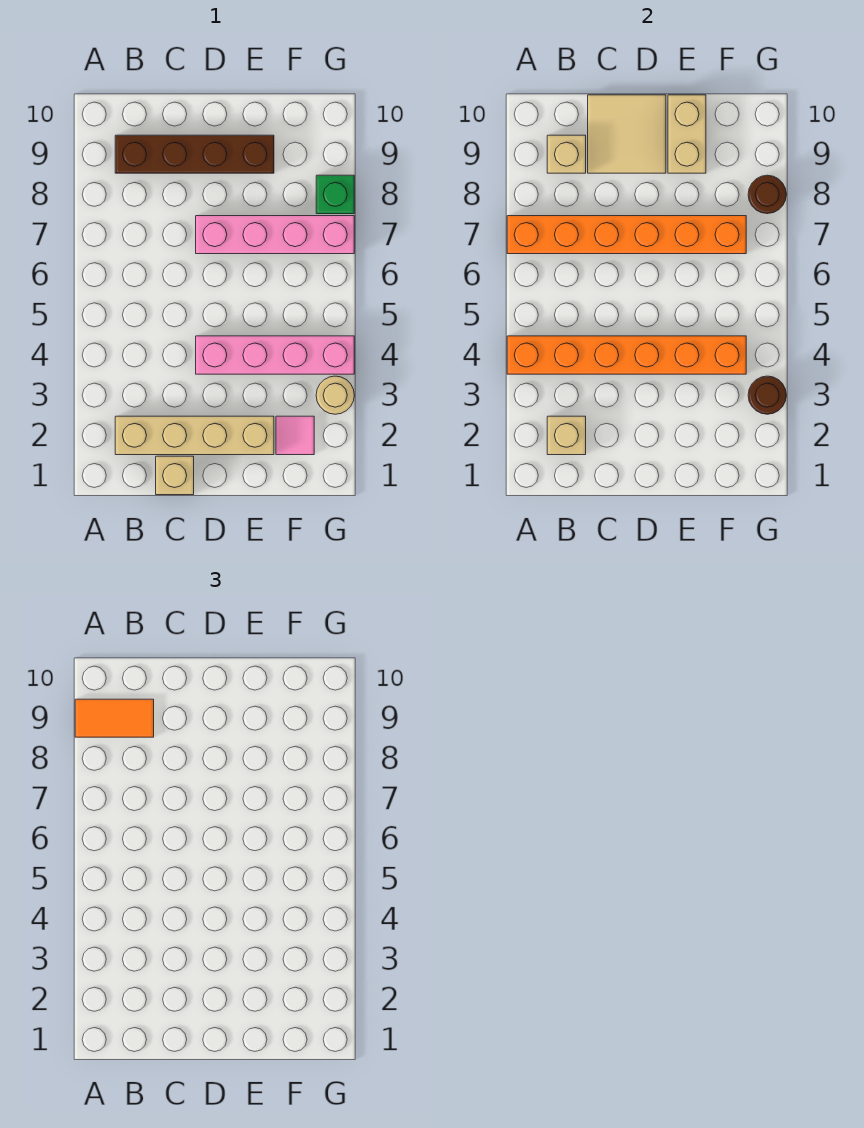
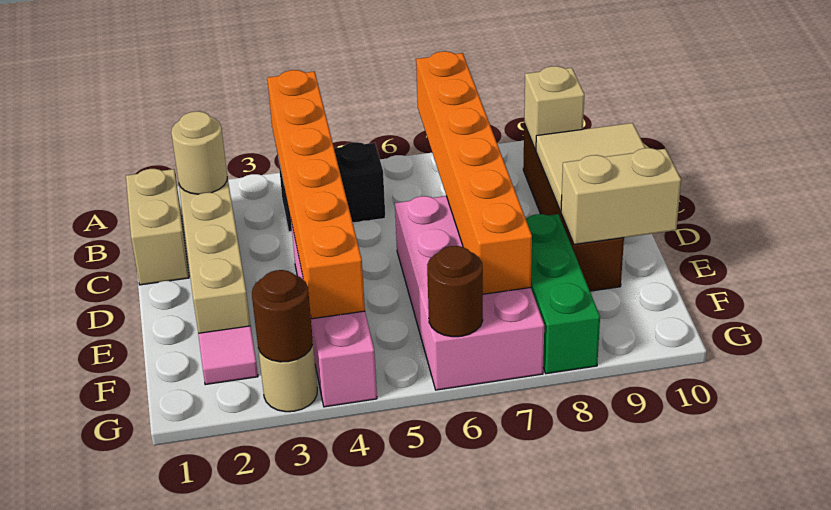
orange tile A9:B9 level 3 -> none
tan brick B2 level 2 -> tan round brick B2 level 2
none -> black brick B4:B5 level 1
tan brick C1 level 1 -> tan brick B1:C1 level 1
pink brick D7:G7 level 1 -> pink brick D6:G7 level 1
green brick G8 level 1 -> green brick E8:G8 level 1
brown round brick G8 level 2 -> brown round brick G6 level 2

